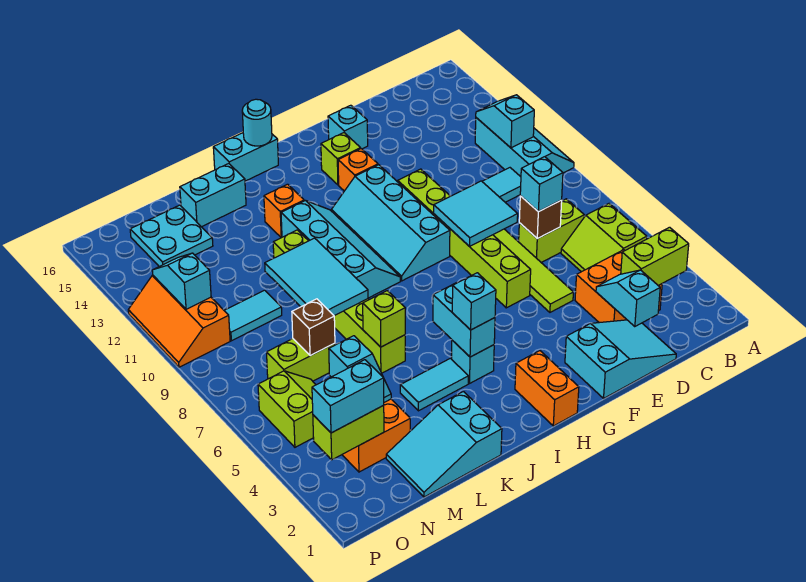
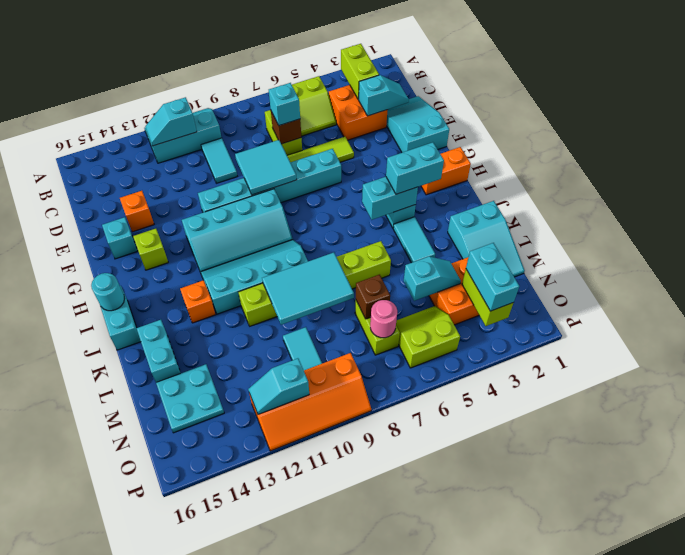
cyan slope D2:D3 level 2 top 2 -> cyan slope D2:D3 level 2 top 3
lime brick F6:F11 level 1 -> cyan brick F6:F11 level 1
orange brick G13 level 1 -> orange brick E14 level 1
cyan brick I4 level 3 -> cyan brick I3:I4 level 3
lime brick K6 level 2 -> none
none -> pink round brick N7 level 2
orange slope O10:P12 level 1 top O -> orange slope O9:P12 level 1 top O

